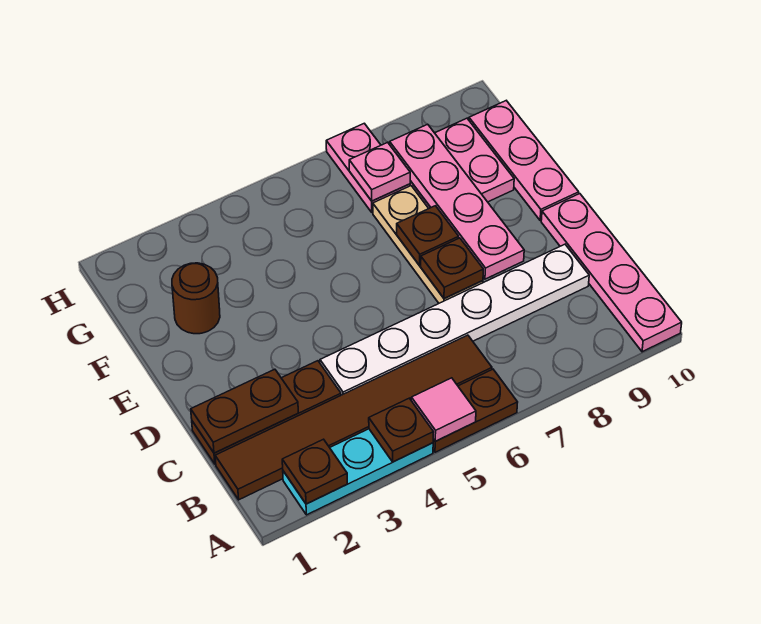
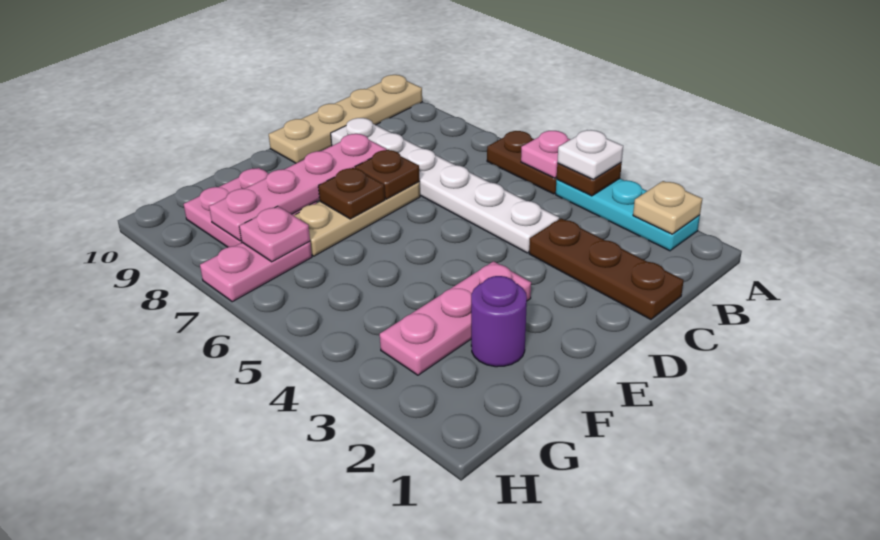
brown plate A2 level 2 -> tan plate A2 level 2
none -> white plate A4 level 3
pink tile A5 level 2 -> pink plate A5 level 2
pink plate A10:D10 level 1 -> tan plate A10:D10 level 1
brown tile B1:B6 level 1 -> none
brown plate C1:C2 level 2 -> none
pink plate E10:G10 level 1 -> pink plate E3:G3 level 1
brown round brick F2 level 1 -> purple round brick F2 level 1

